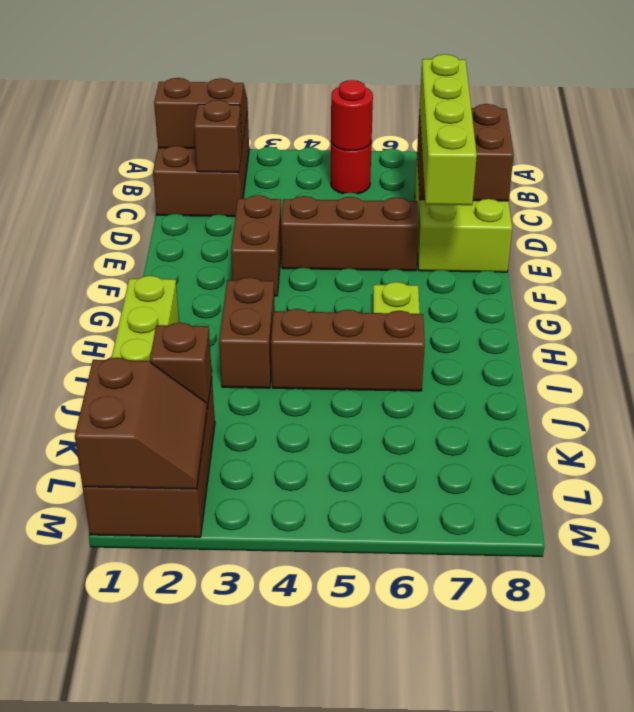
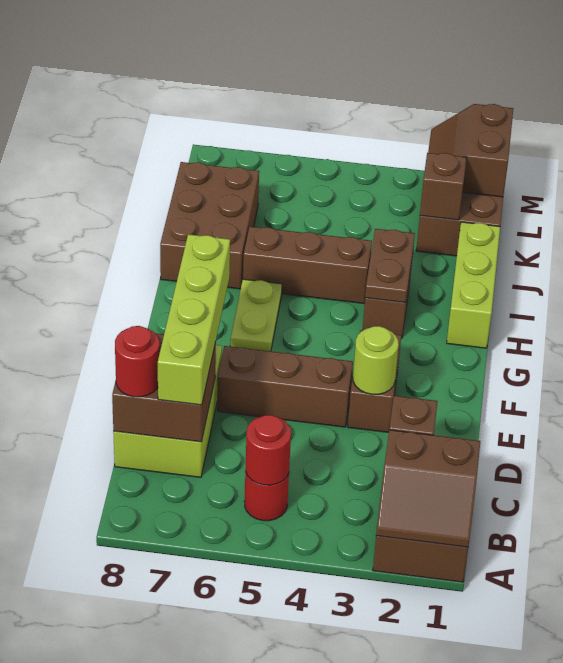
none -> red round brick C8 level 3
none -> lime round brick E3 level 2
none -> brown plate H3:I3 level 2
none -> brown brick I7:K8 level 1

